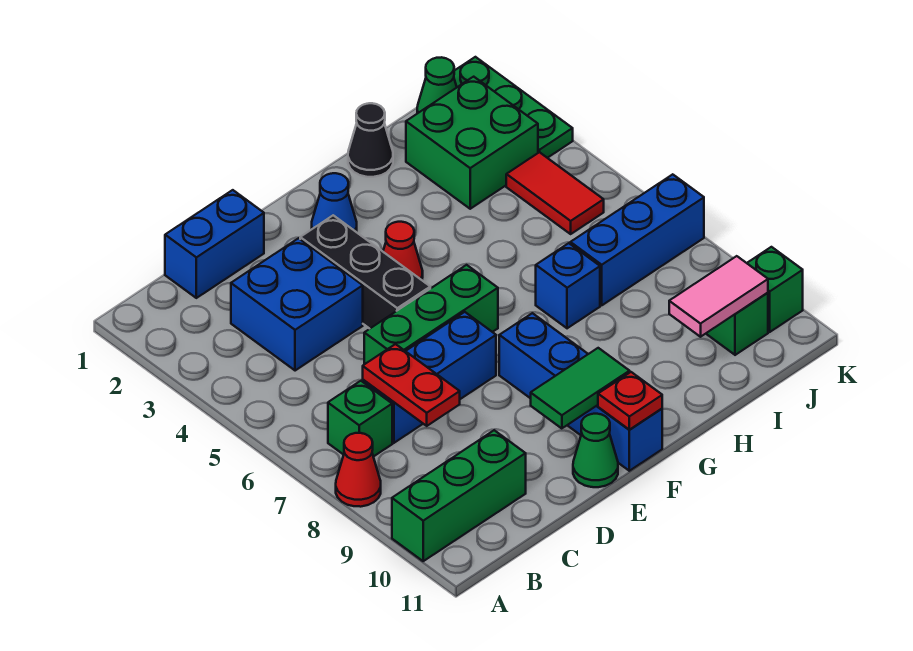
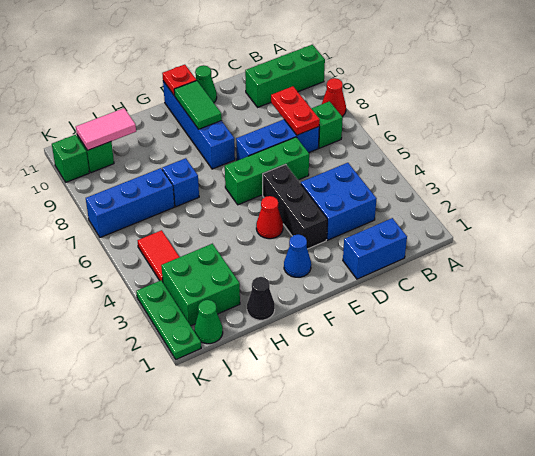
green tile E10:F10 level 2 -> green tile F9:F10 level 2

